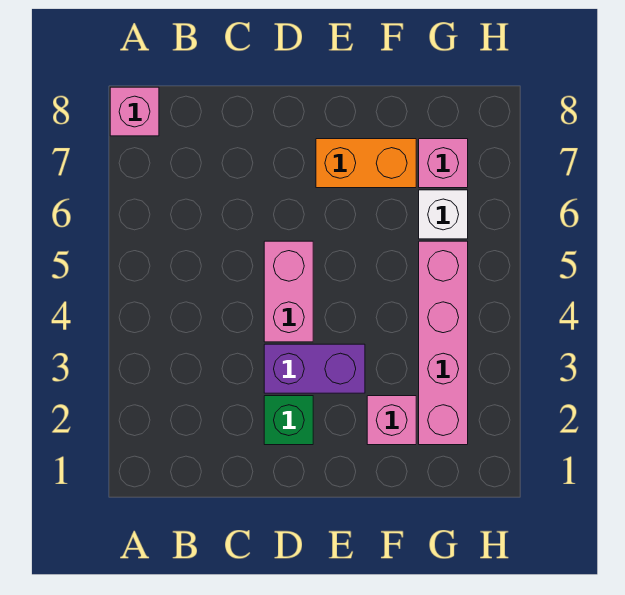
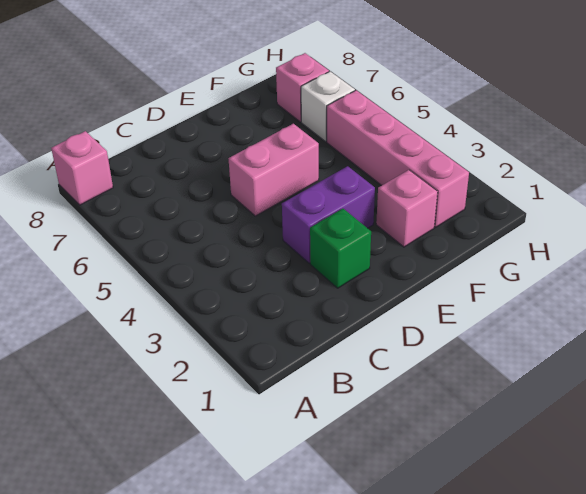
pink brick D4:D5 level 1 -> pink brick D5:E5 level 1
orange brick E7:F7 level 1 -> none

